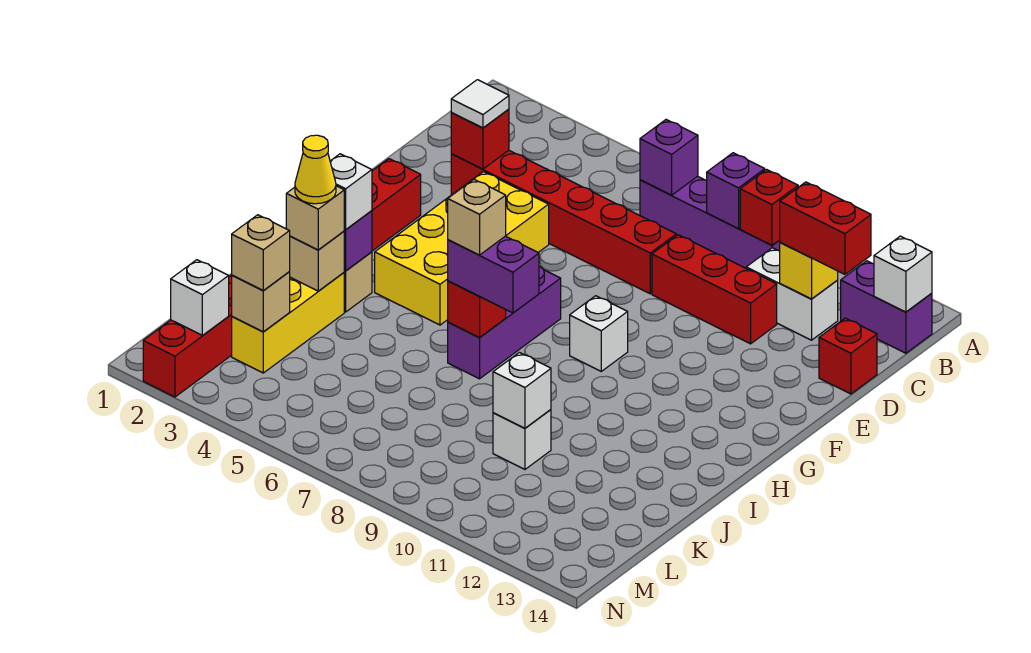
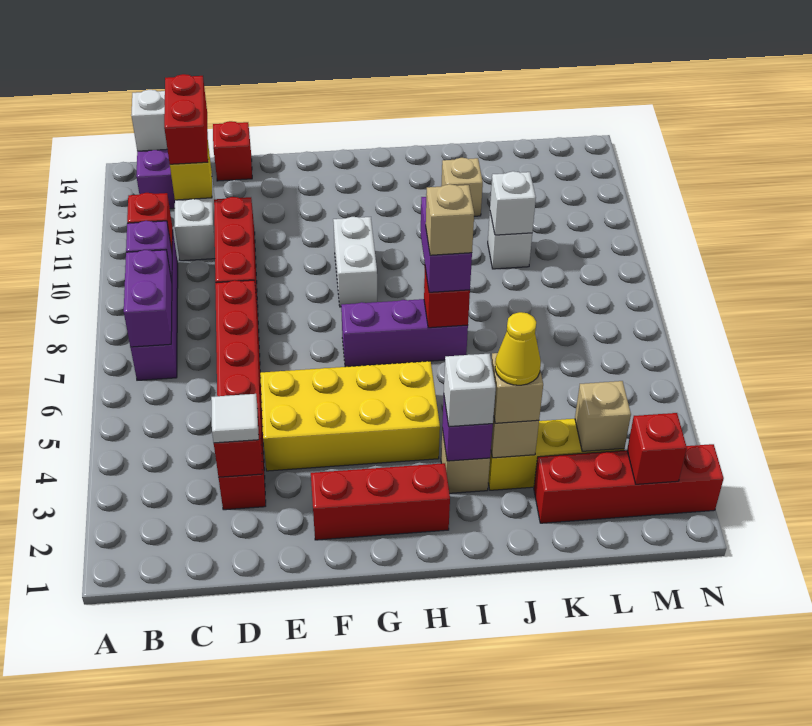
purple brick B7 level 2 -> purple brick B7:B8 level 2
white brick G9 level 1 -> white brick G9:G10 level 1
tan brick L3 level 3 -> tan brick J12 level 1
white brick M2 level 2 -> red brick M2 level 2

